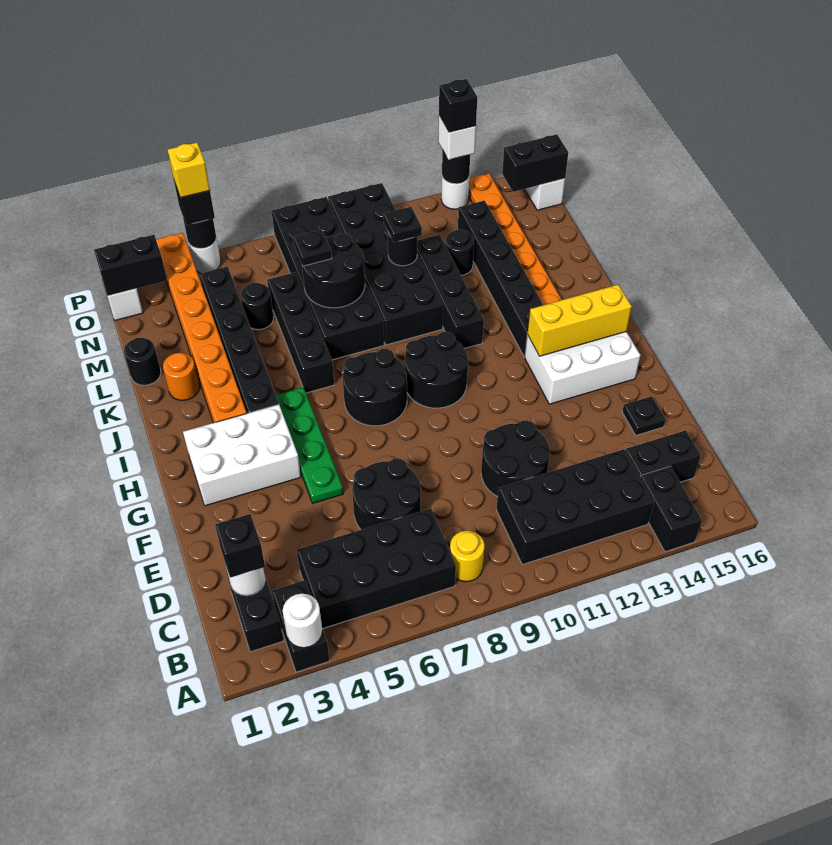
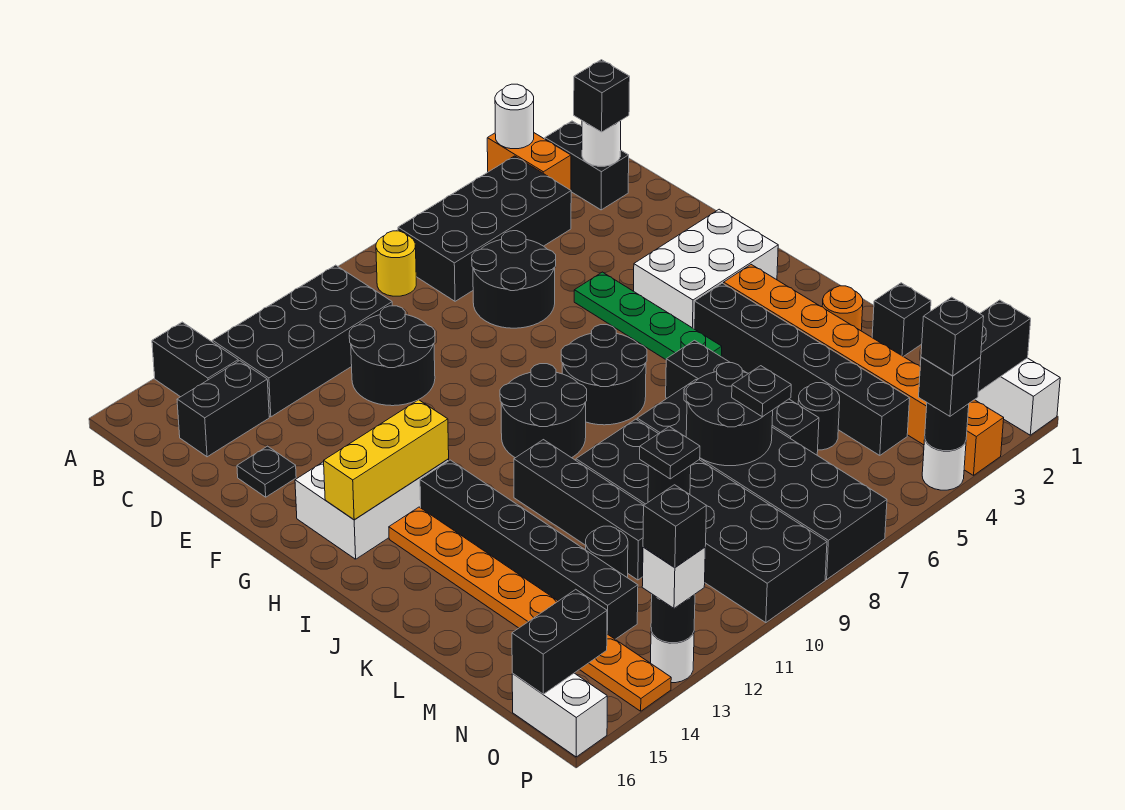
black brick A3:B3 level 1 -> orange brick A3:B3 level 1
black round brick L1 level 1 -> black brick L1 level 1
yellow brick P4 level 4 -> black brick P4 level 4

